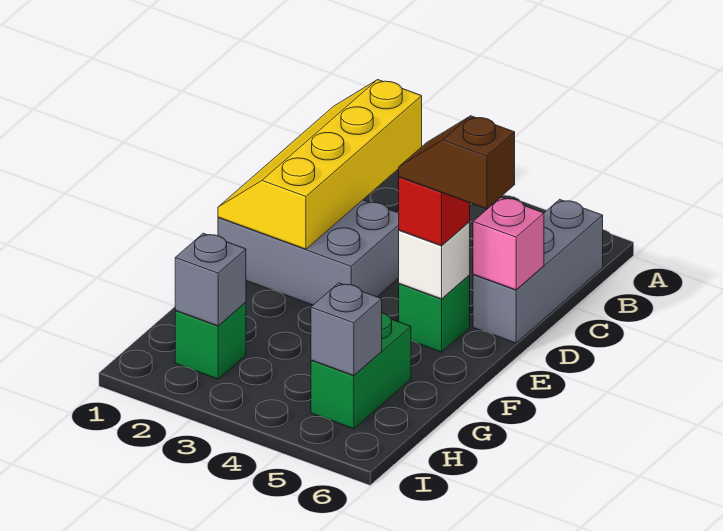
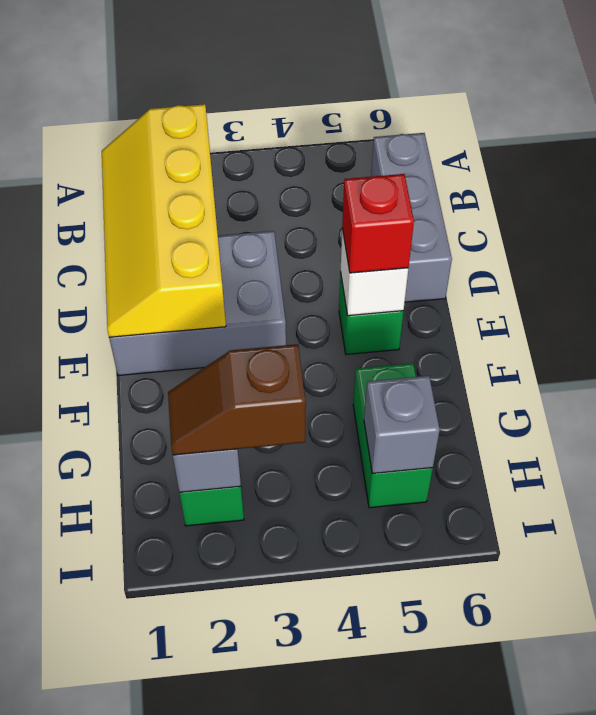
pink brick D6 level 2 -> none
brown slope E5:E6 level 4 top 6 -> brown slope H2:H3 level 3 top 3

